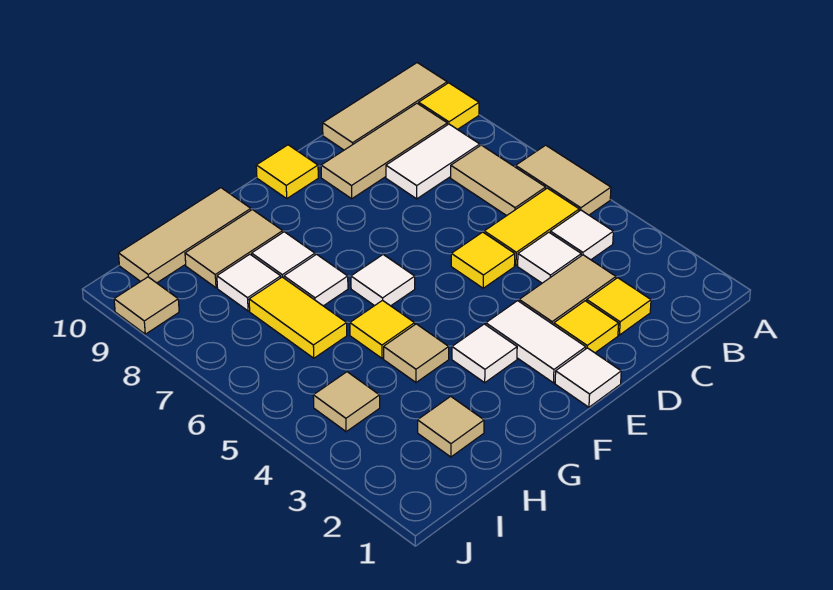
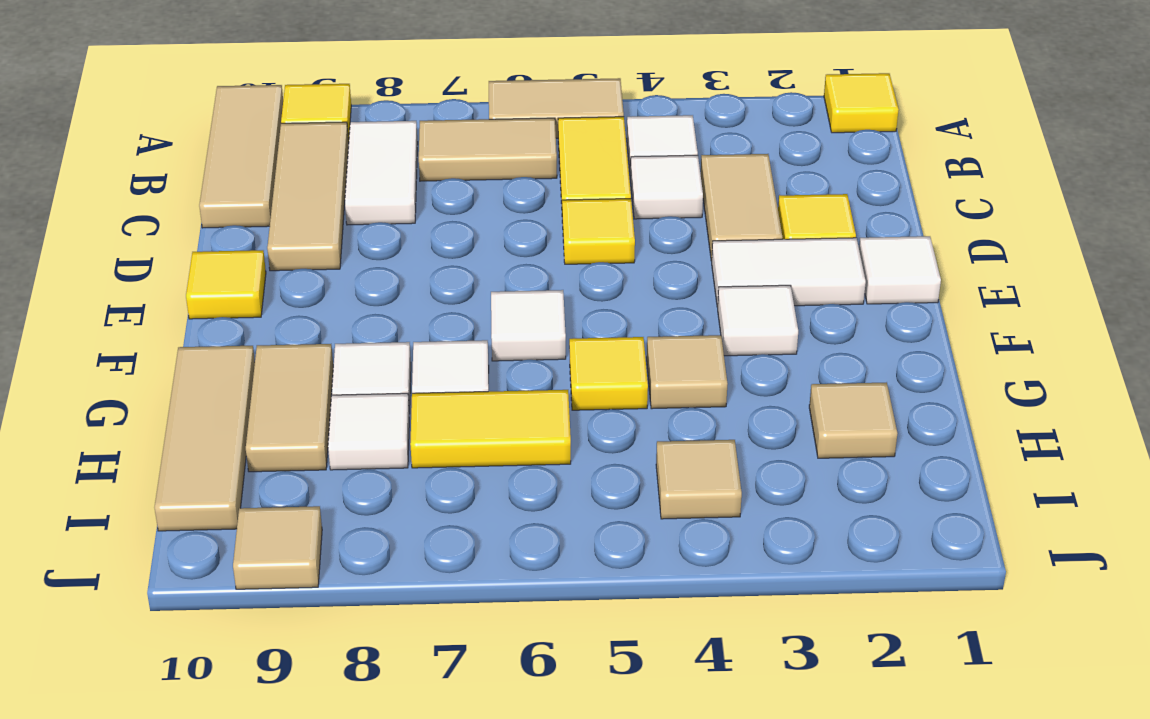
yellow tile C2 level 1 -> yellow tile A1 level 1

